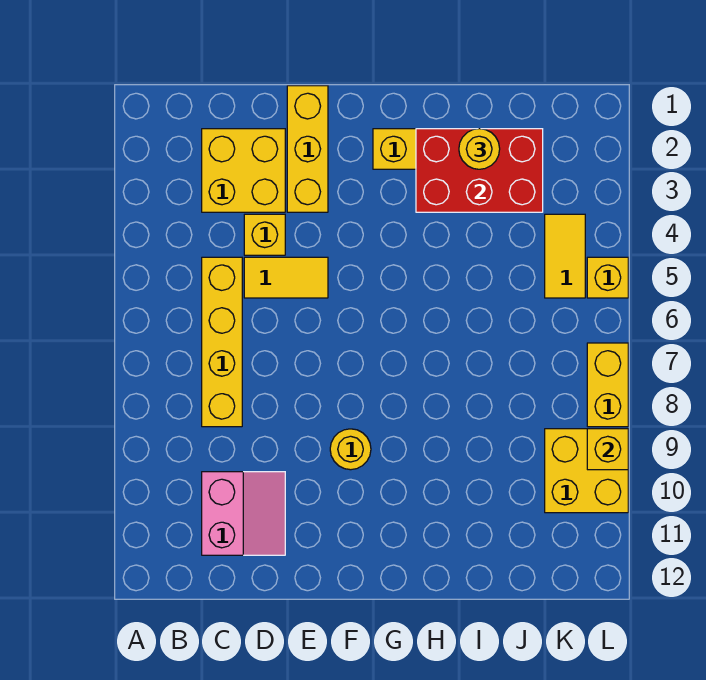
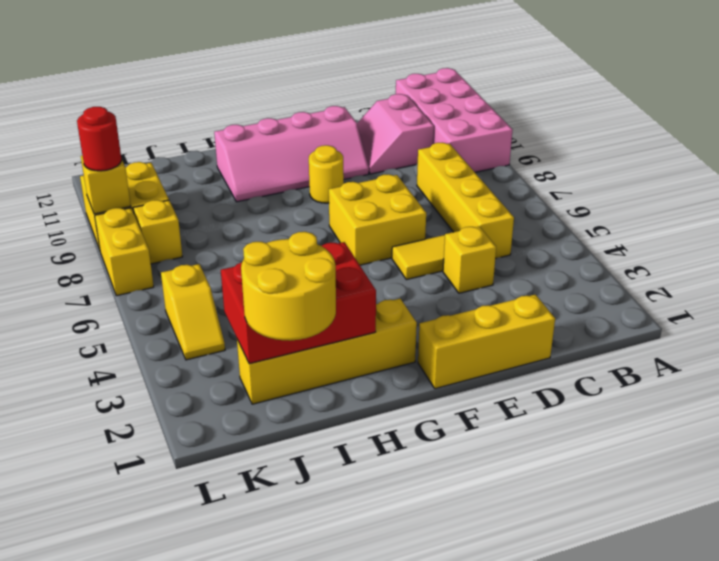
none -> pink brick A9:B12 level 1
yellow brick C2:D3 level 1 -> yellow brick E6:F7 level 1
yellow brick E1:E3 level 1 -> yellow brick D1:F1 level 1
none -> pink slope E10:H11 level 1 top 11
yellow round brick I2 level 3 -> yellow round brick I1:J2 level 3
yellow tile K4:K5 level 1 -> yellow slope K4:K5 level 1 top 5
yellow brick L5 level 1 -> yellow brick K8 level 1
none -> red round brick L9 level 3

